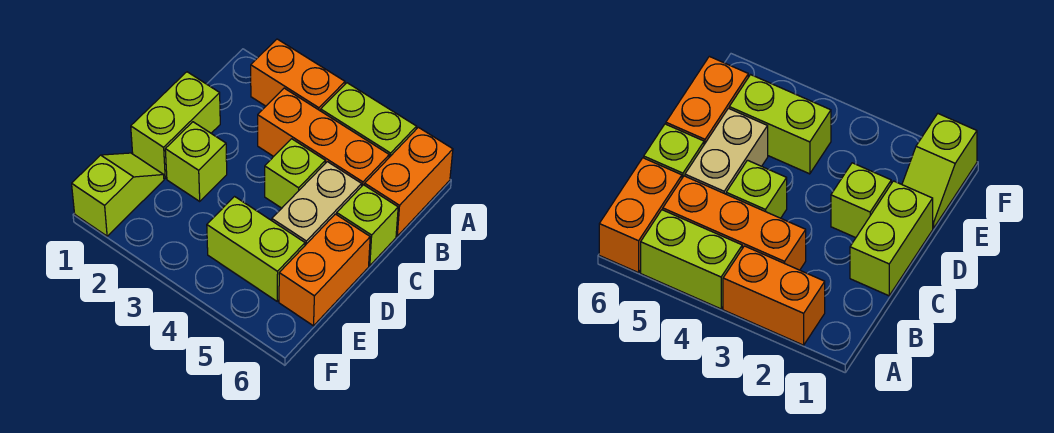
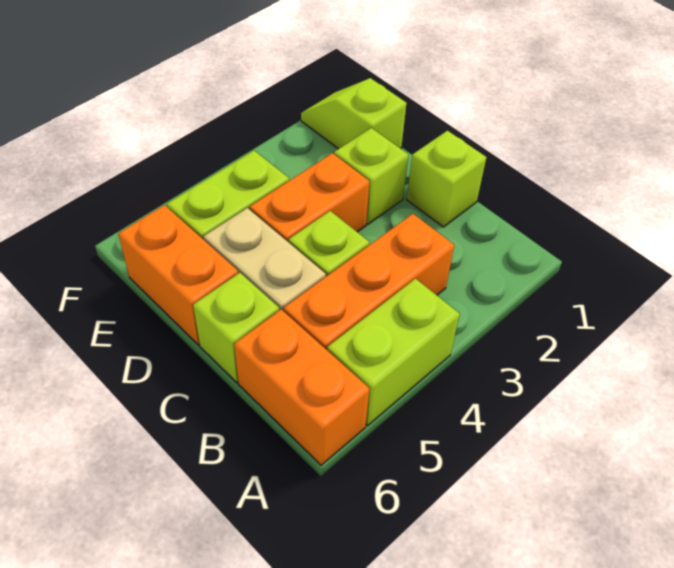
orange brick A2:A3 level 1 -> orange brick D3:D4 level 1
lime brick C1:D1 level 1 -> lime brick C1 level 1
lime slope E1:F1 level 1 top F -> lime slope E1:F1 level 1 top E

